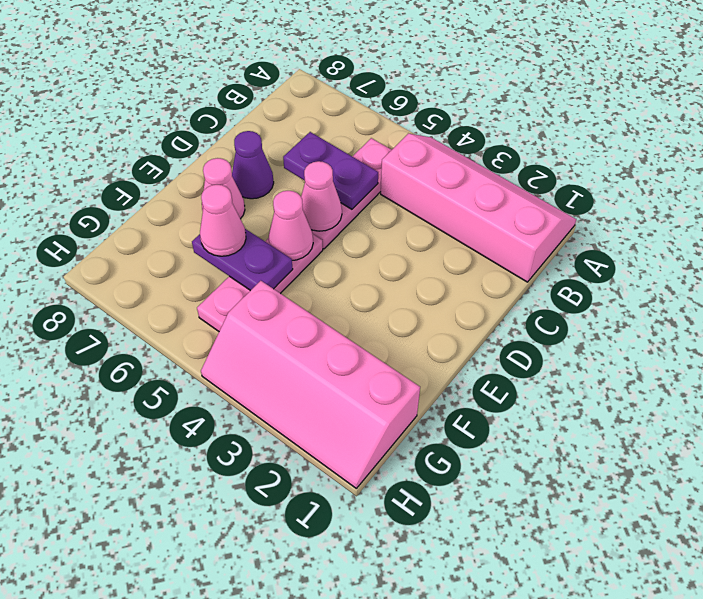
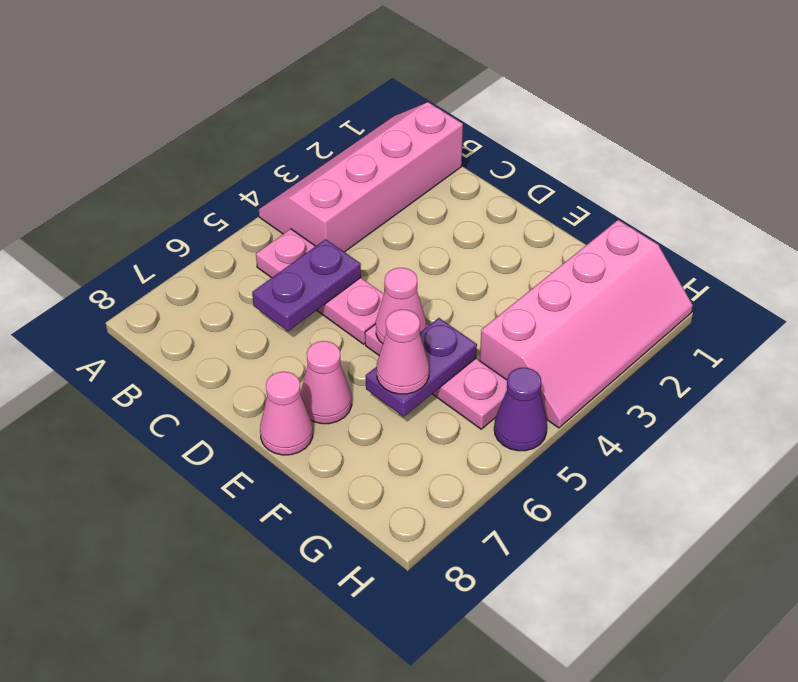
pink cone D5 level 2 -> pink cone E8 level 1
purple cone D7 level 1 -> purple cone H5 level 1

